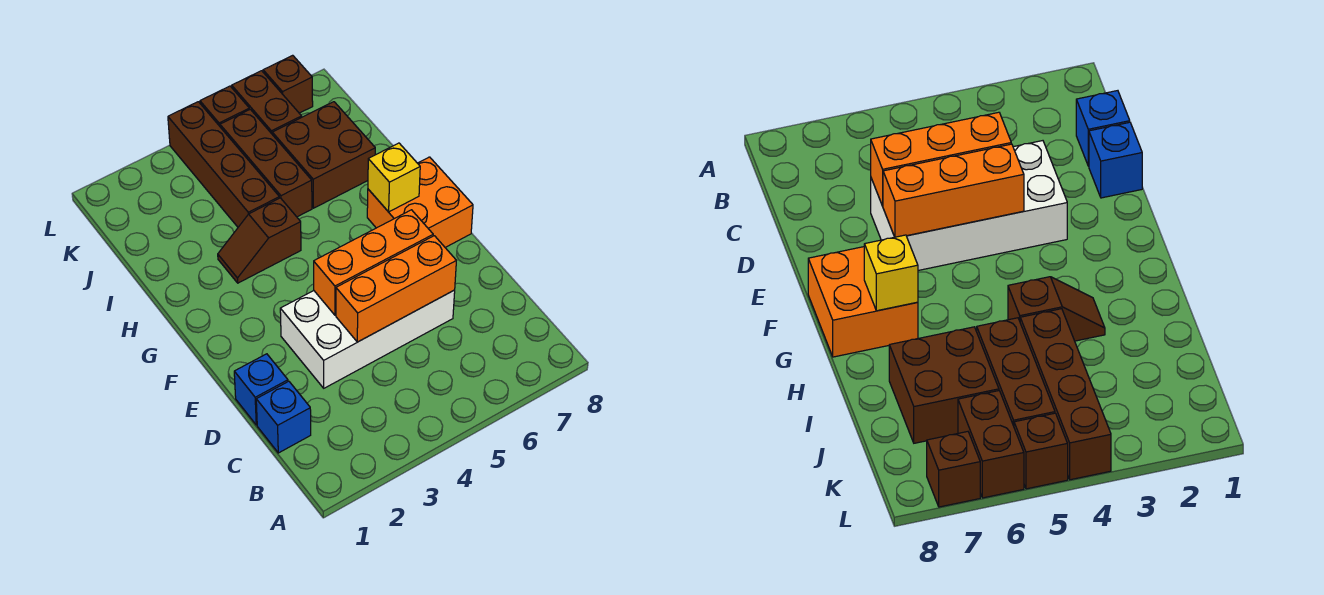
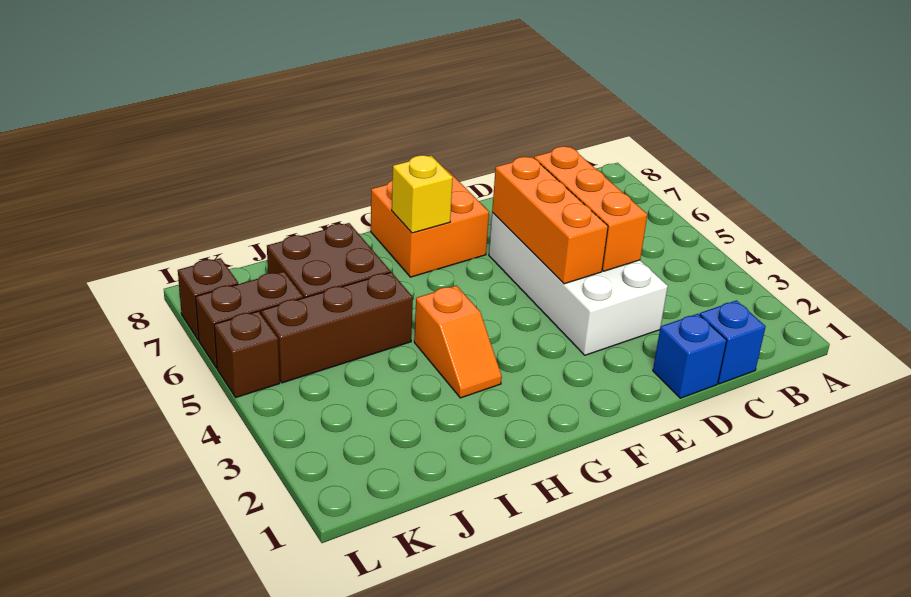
brown slope H3:H4 level 1 top 4 -> orange slope H3:H4 level 1 top 4
brown brick I4:L4 level 1 -> none

